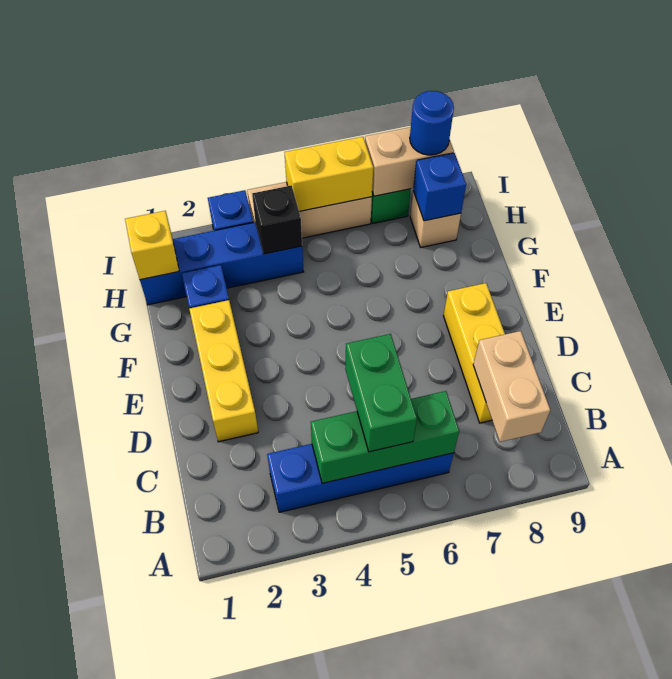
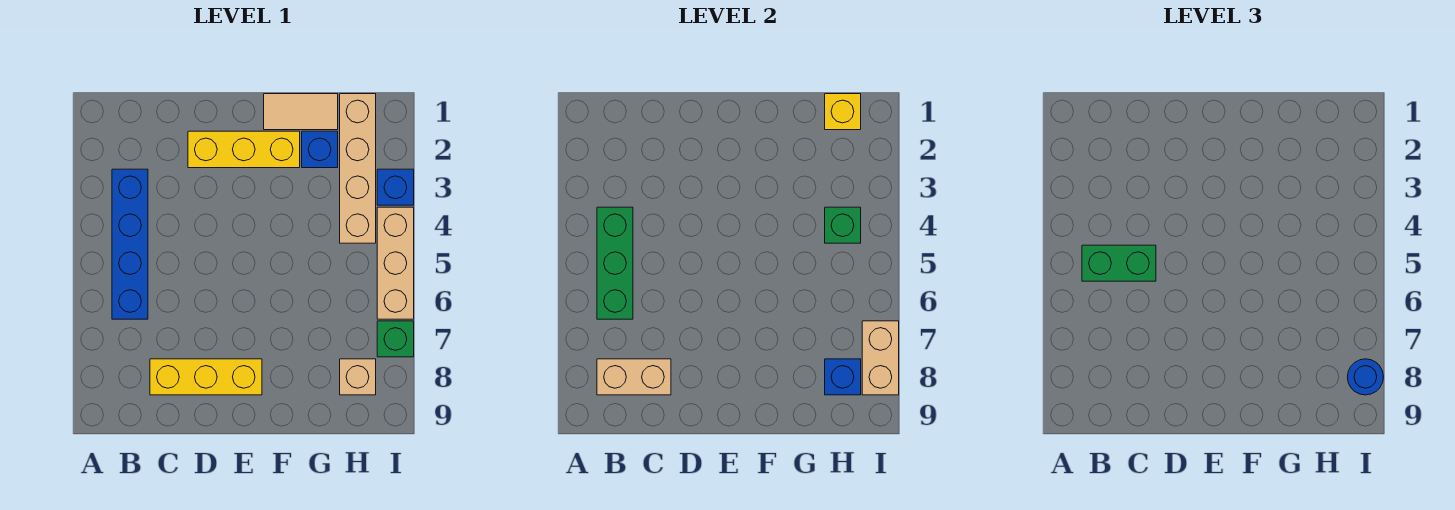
none -> tan tile F1:G1 level 1
blue brick H1:H4 level 1 -> tan brick H1:H4 level 1
black brick H4 level 2 -> green brick H4 level 2
yellow brick I5:I6 level 2 -> none

